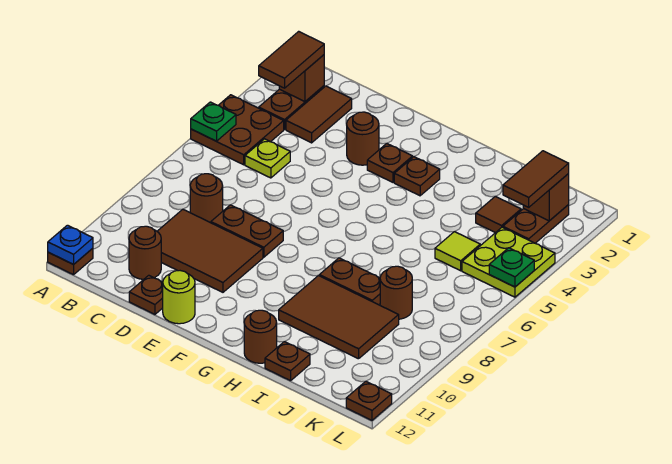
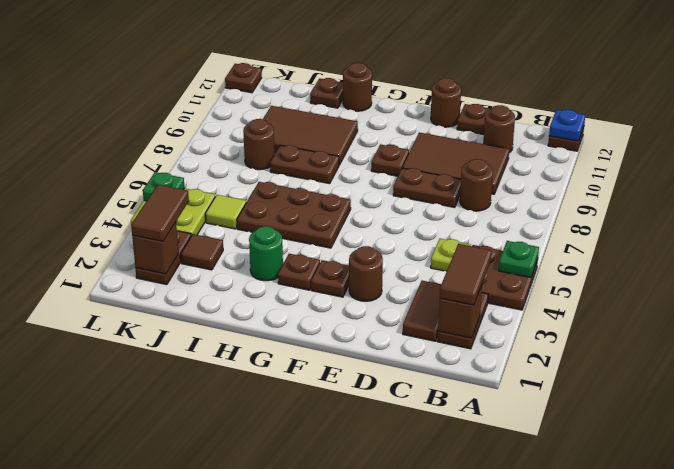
lime round brick E12 level 1 -> brown round brick E12 level 1
none -> brown plate F9 level 1
none -> brown plate G5:I6 level 1
none -> green round brick H3 level 1

